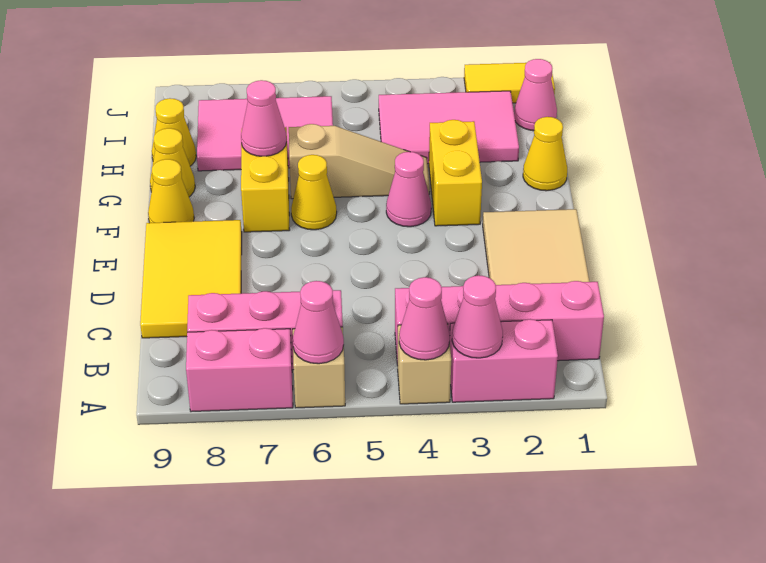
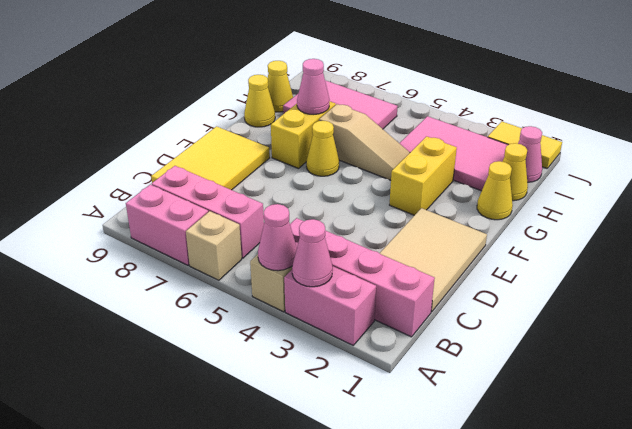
pink cone A6 level 2 -> none
pink cone F4 level 1 -> none
yellow cone F9 level 1 -> yellow cone H1 level 1

